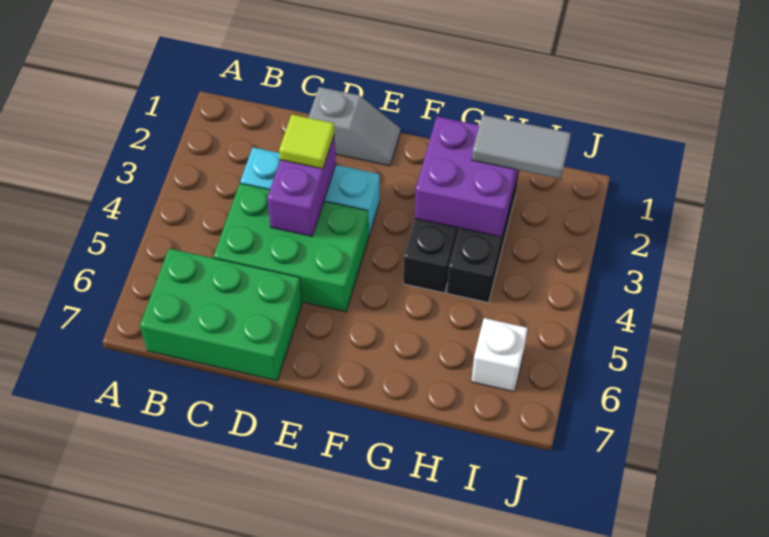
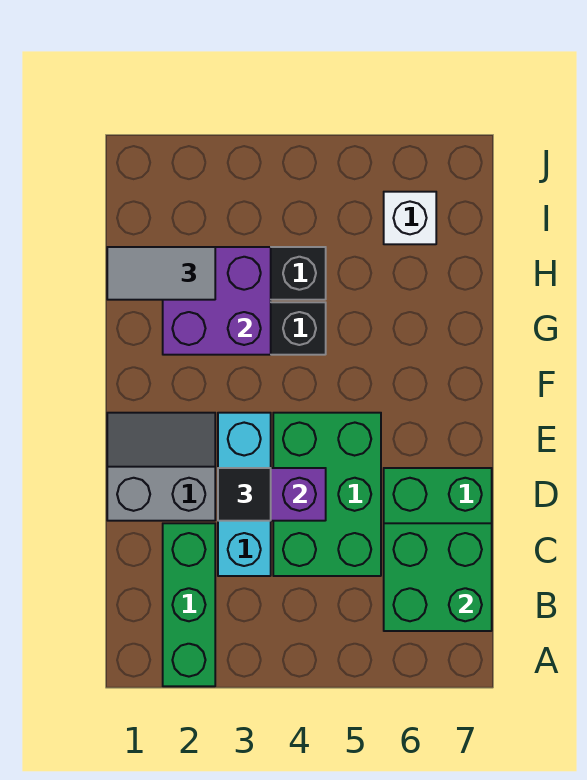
none -> green brick A2:C2 level 1
none -> green brick B6:C7 level 2
grey slope D1:E1 level 1 top D -> grey slope D1:E2 level 1 top D
lime tile D3 level 3 -> black tile D3 level 3
grey tile H2:I2 level 3 -> grey tile H1:H2 level 3

